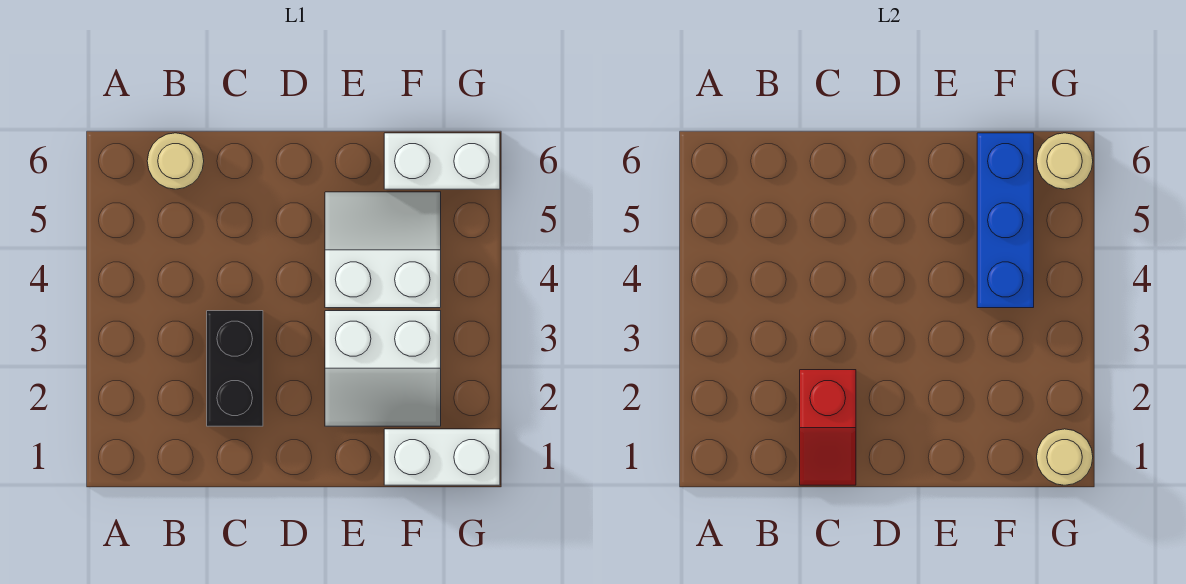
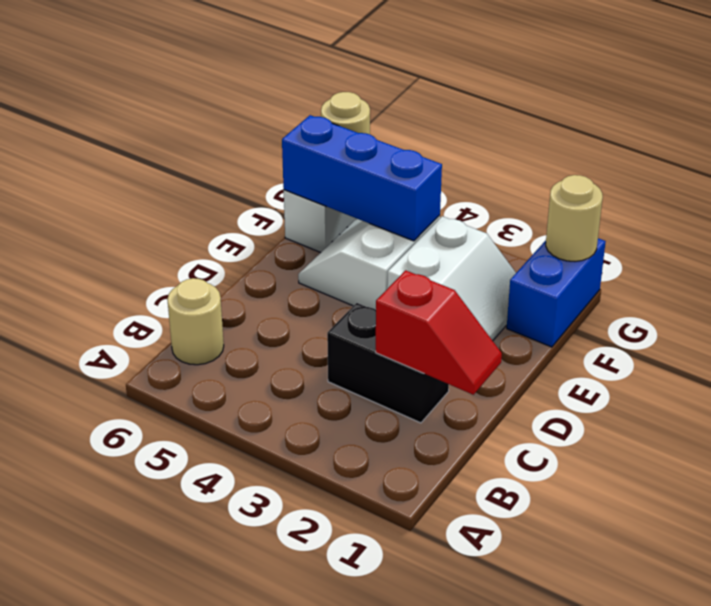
white brick F1:G1 level 1 -> blue brick F1:G1 level 1

